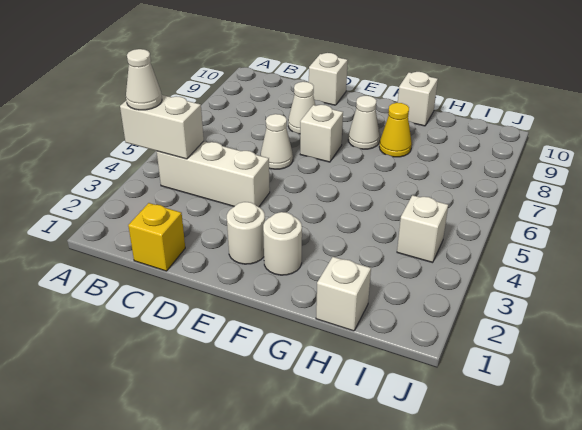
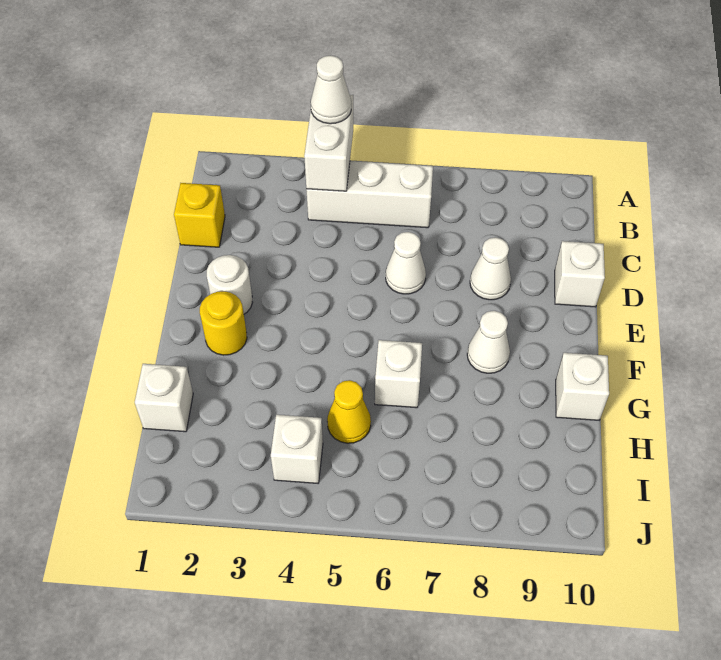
white brick B4:D4 level 1 -> white brick B4:B6 level 1
white brick E7 level 1 -> white brick G6 level 1
white round brick F2 level 1 -> yellow round brick F2 level 1
yellow cone G8 level 1 -> yellow cone H5 level 1

